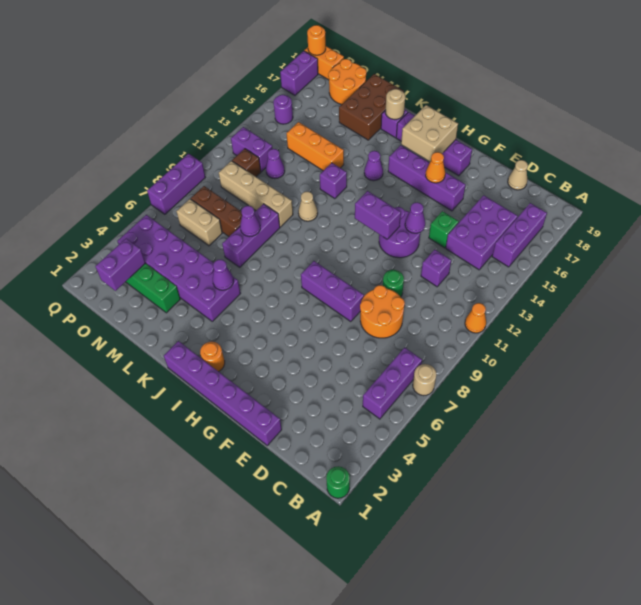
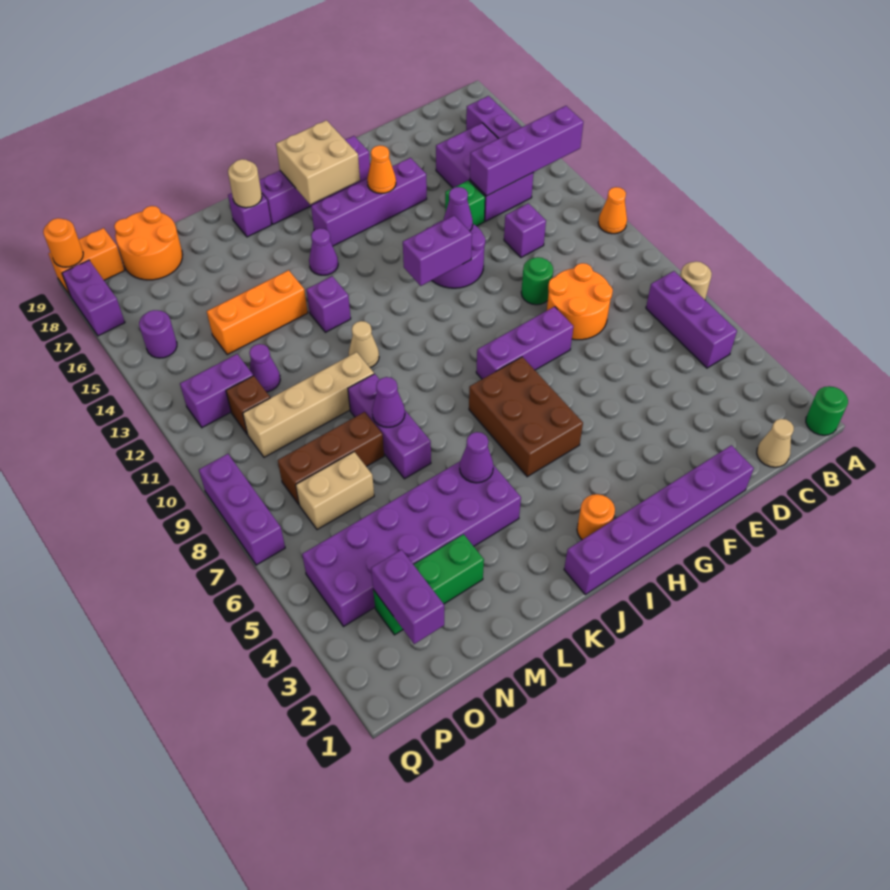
none -> purple brick A14:D14 level 2
tan cone D19 level 1 -> tan cone C1 level 1
brown brick L17:M19 level 1 -> brown brick H5:I7 level 1

